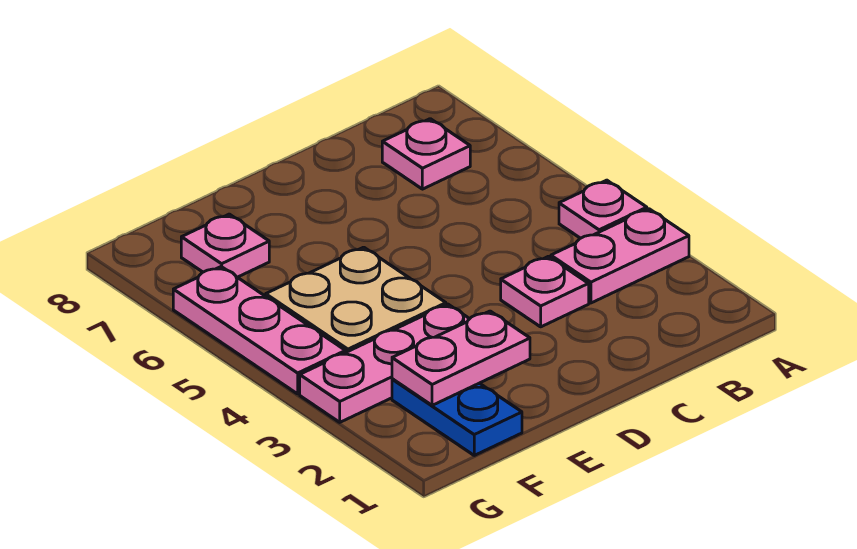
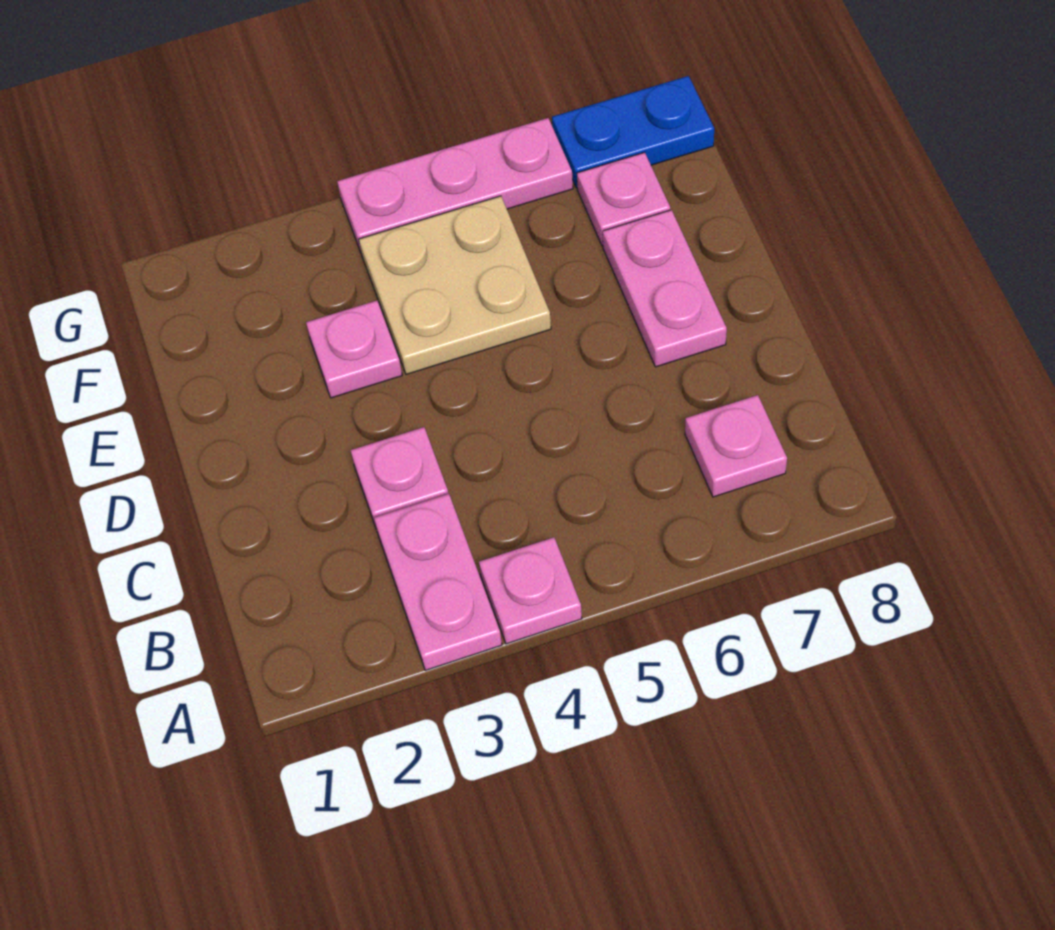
pink plate E2:F2 level 2 -> pink plate D7:E7 level 1
pink plate E3:G3 level 1 -> pink plate E3 level 1
blue plate F1:F2 level 1 -> blue plate G7:G8 level 1

